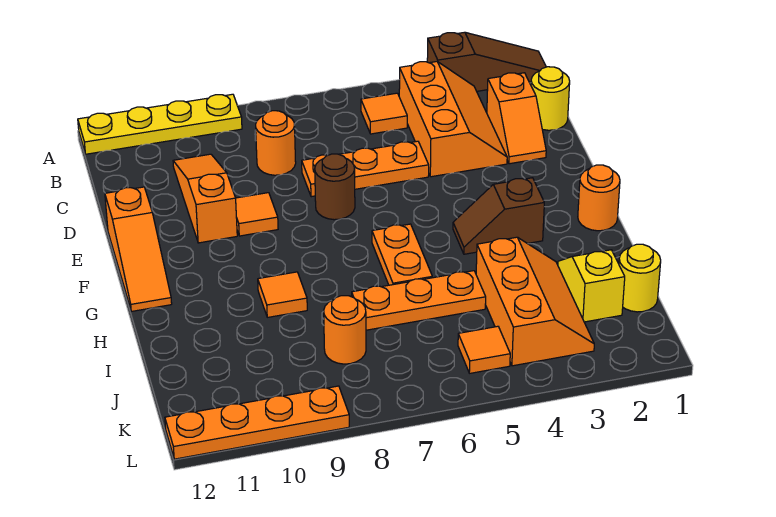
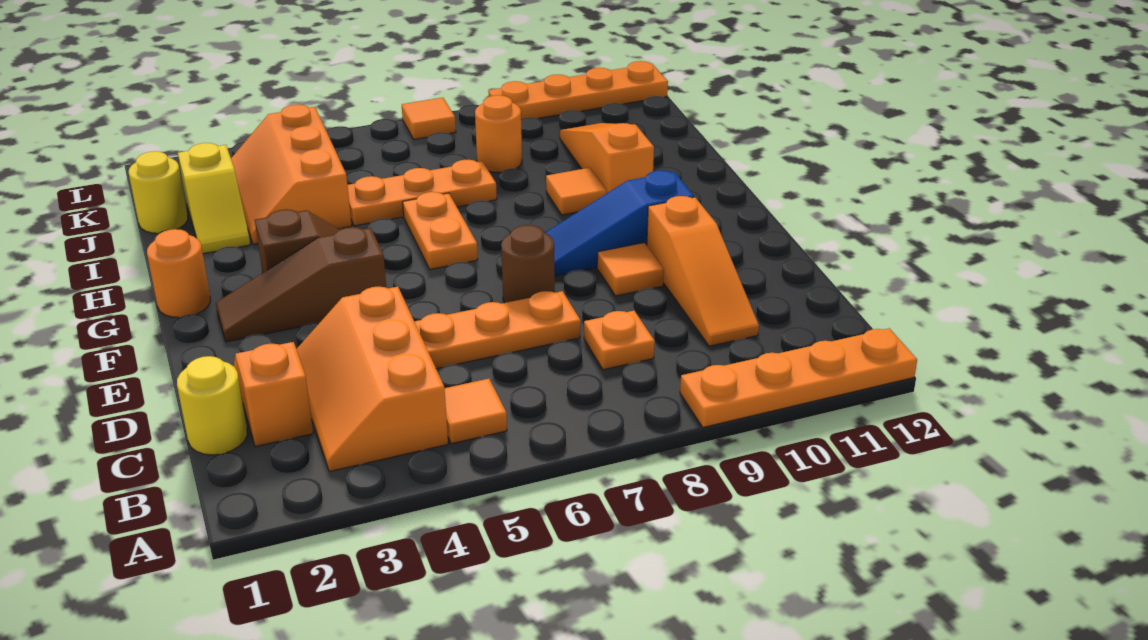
brown slope A1:A3 level 1 top 3 -> brown slope F2:F4 level 1 top 4
yellow plate A9:A12 level 1 -> orange plate A9:A12 level 1
orange round brick C8 level 1 -> orange plate C8 level 1
orange slope E12:G12 level 1 top E -> orange slope H10:J10 level 1 top H
none -> blue slope F8:F10 level 1 top 10
orange tile K5 level 1 -> orange tile L7 level 1

